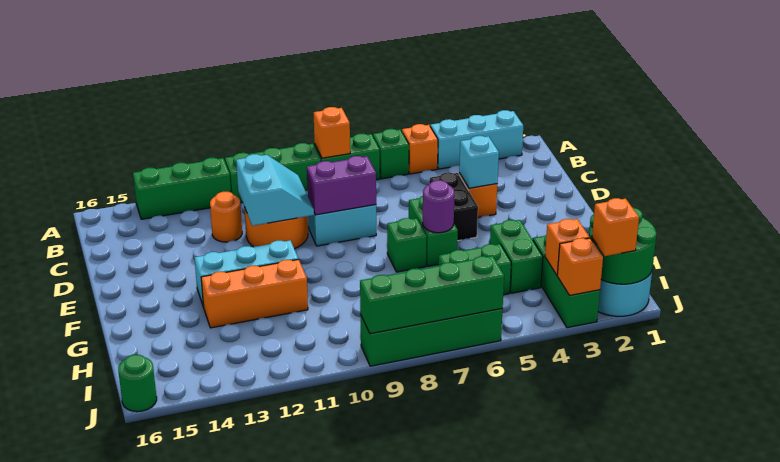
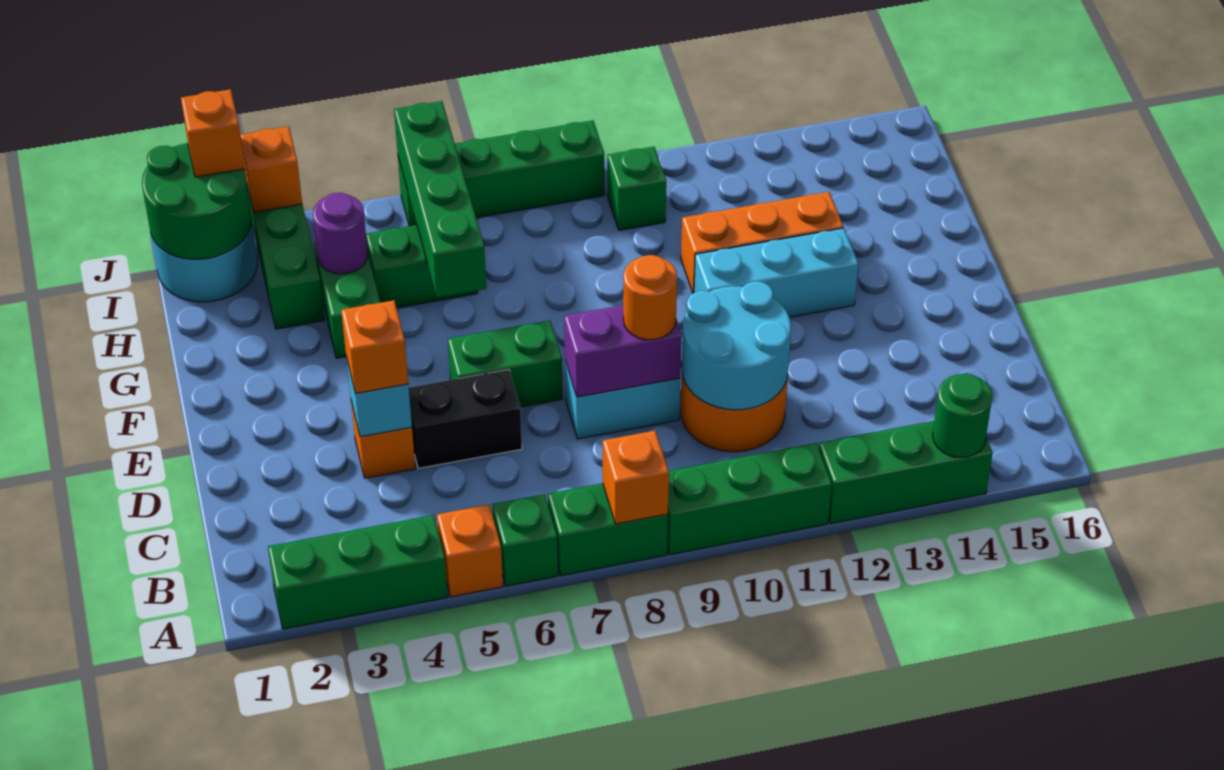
cyan brick A2:A4 level 1 -> green brick A2:A4 level 1
cyan slope C10:D11 level 2 top 11 -> cyan round brick C10:D11 level 2
orange round brick C12 level 1 -> orange round brick D9 level 3
black brick D5:E5 level 1 -> black brick D5:D6 level 1
green brick E6:F6 level 1 -> green brick E6:E7 level 1
purple round brick F6 level 2 -> purple round brick H4 level 2
green brick F7 level 1 -> green brick I10 level 1
orange brick I3 level 2 -> orange brick D4 level 3
green brick J6:J9 level 2 -> green brick G6:J6 level 2
green round brick J16 level 1 -> green round brick A14 level 2

